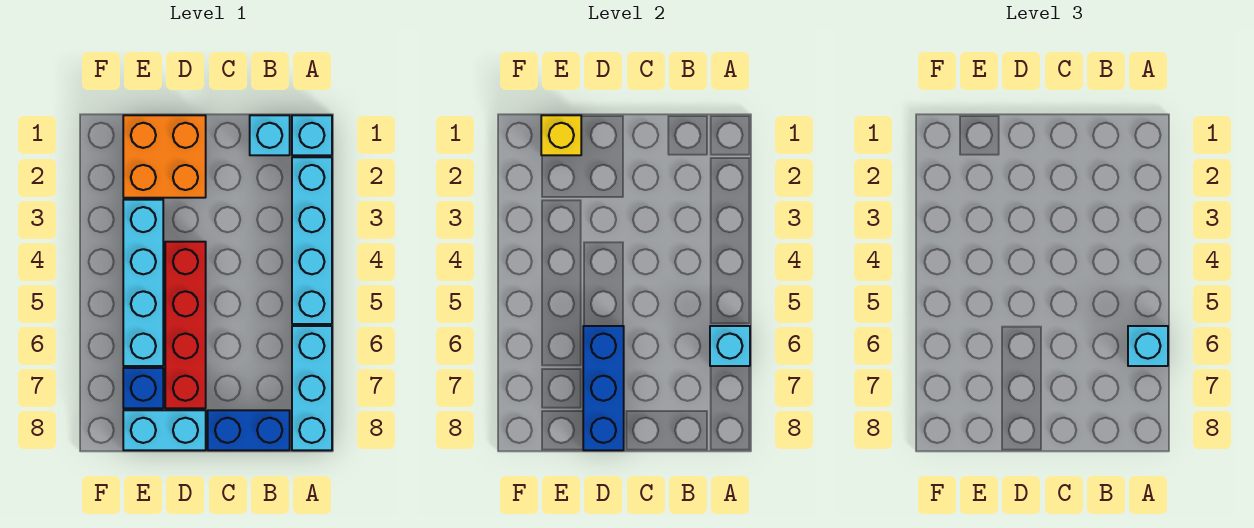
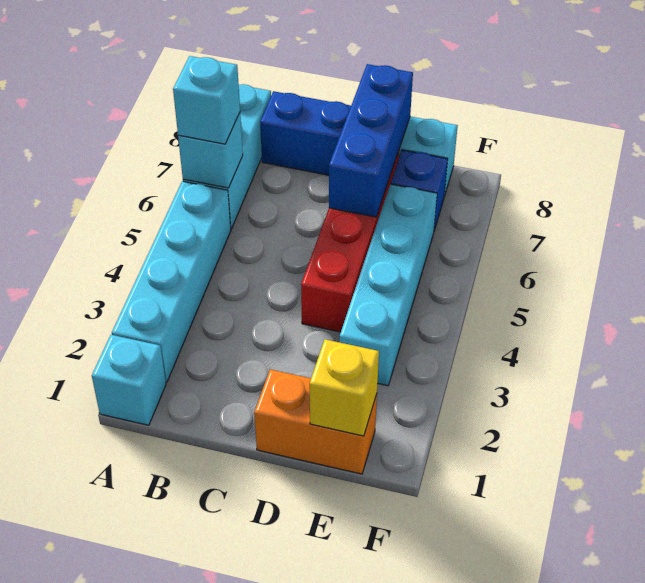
cyan brick B1 level 1 -> none
orange brick D1:E2 level 1 -> orange brick D1:E1 level 1

